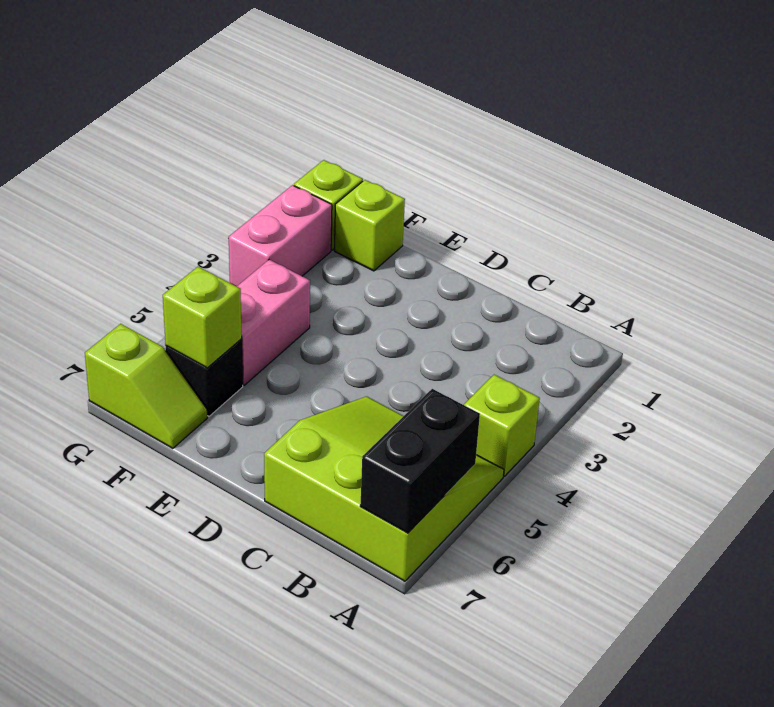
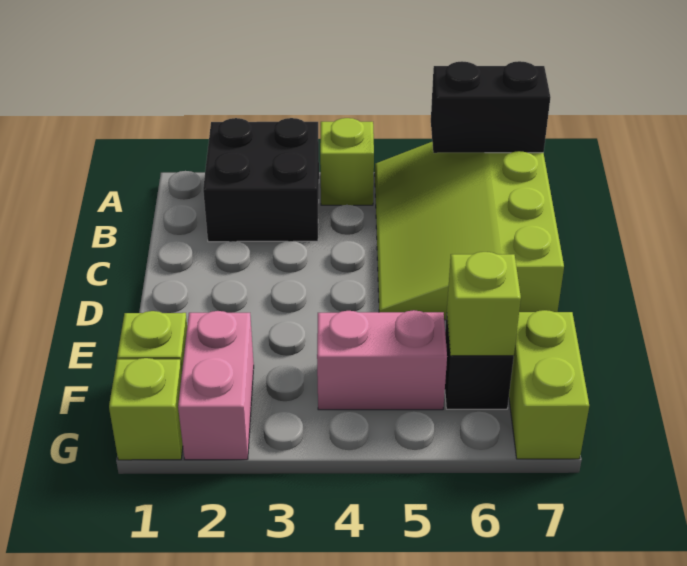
none -> black brick A2:B3 level 1
lime slope A5:C7 level 1 top 7 -> lime slope A5:D7 level 1 top 7
lime slope F7:G7 level 1 top G -> lime brick F7:G7 level 1
pink brick G2:G3 level 1 -> pink brick F2:G2 level 1

